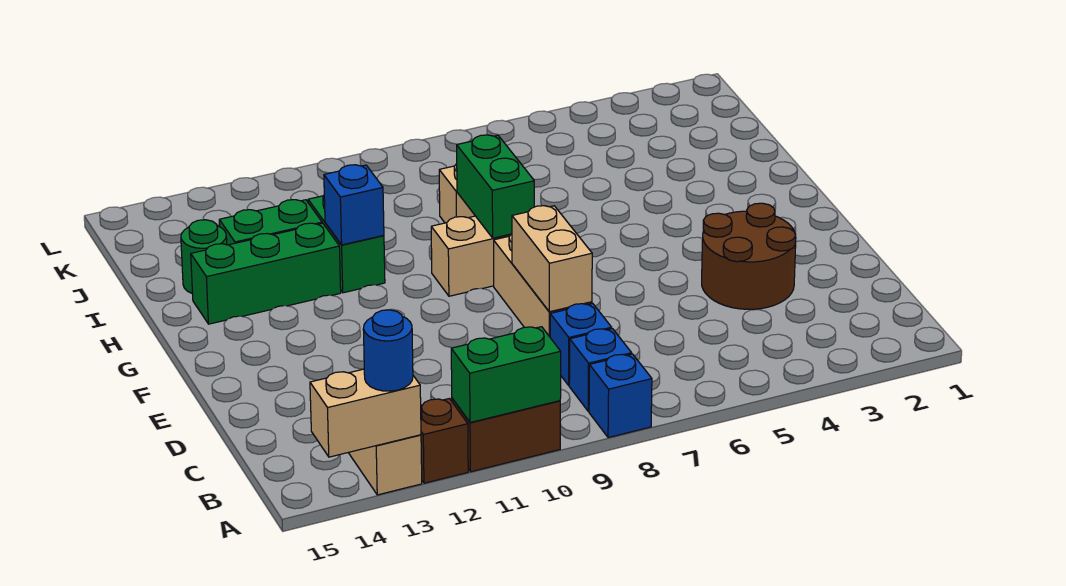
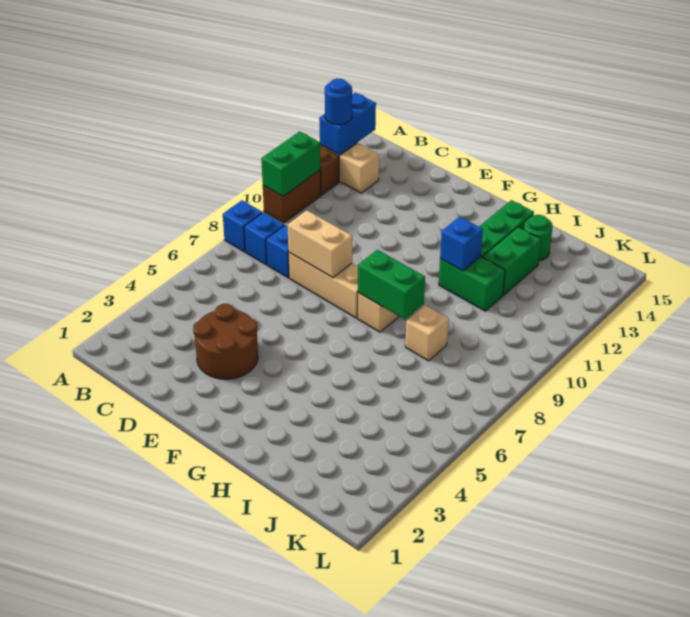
tan brick A13:A14 level 2 -> blue brick A13:A14 level 2

